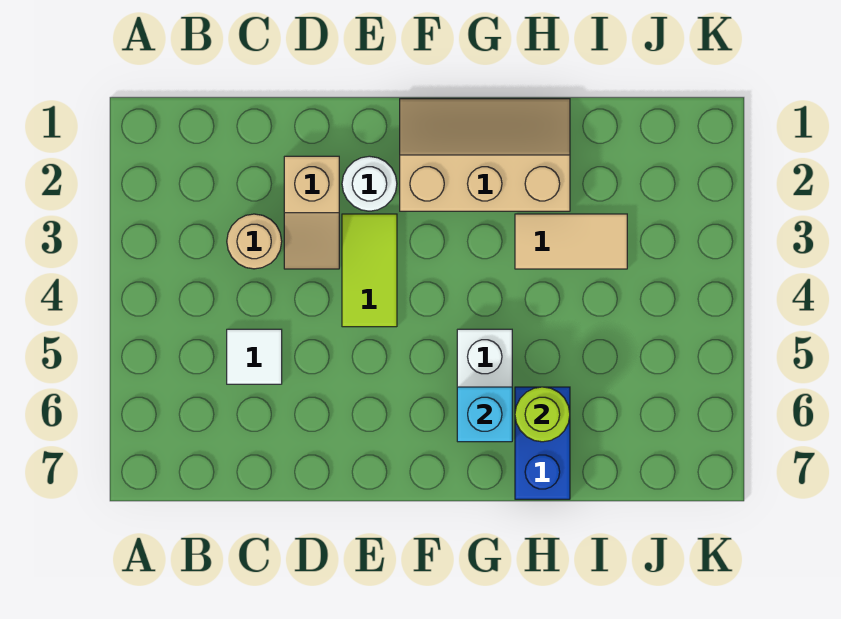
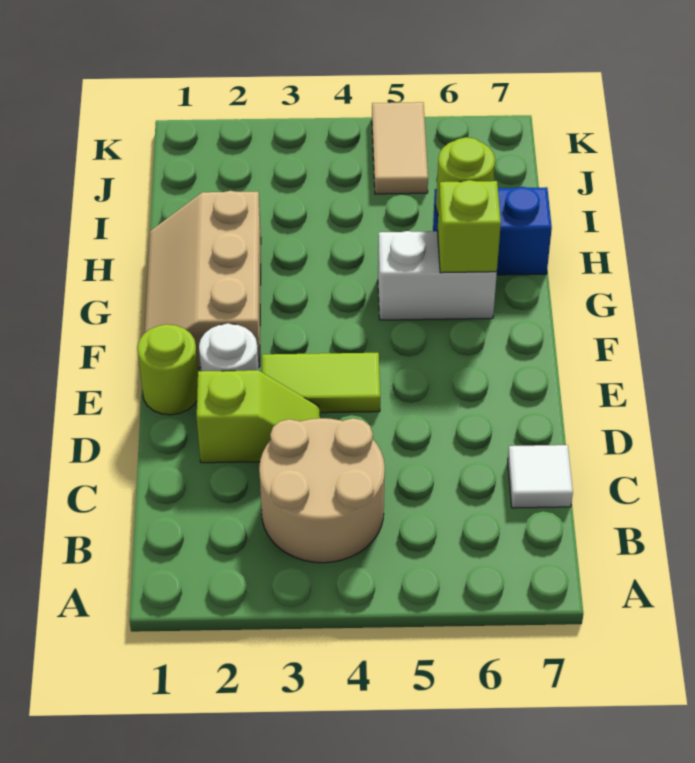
tan round brick C3 level 1 -> tan round brick B3:C4 level 1
white tile C5 level 1 -> white tile C7 level 1
tan slope D2:D3 level 1 top 2 -> lime slope D2:D3 level 1 top 2
none -> lime round brick E1 level 1
cyan brick G6 level 2 -> lime brick G6 level 2
tan tile H3:I3 level 1 -> tan tile J5:K5 level 1

